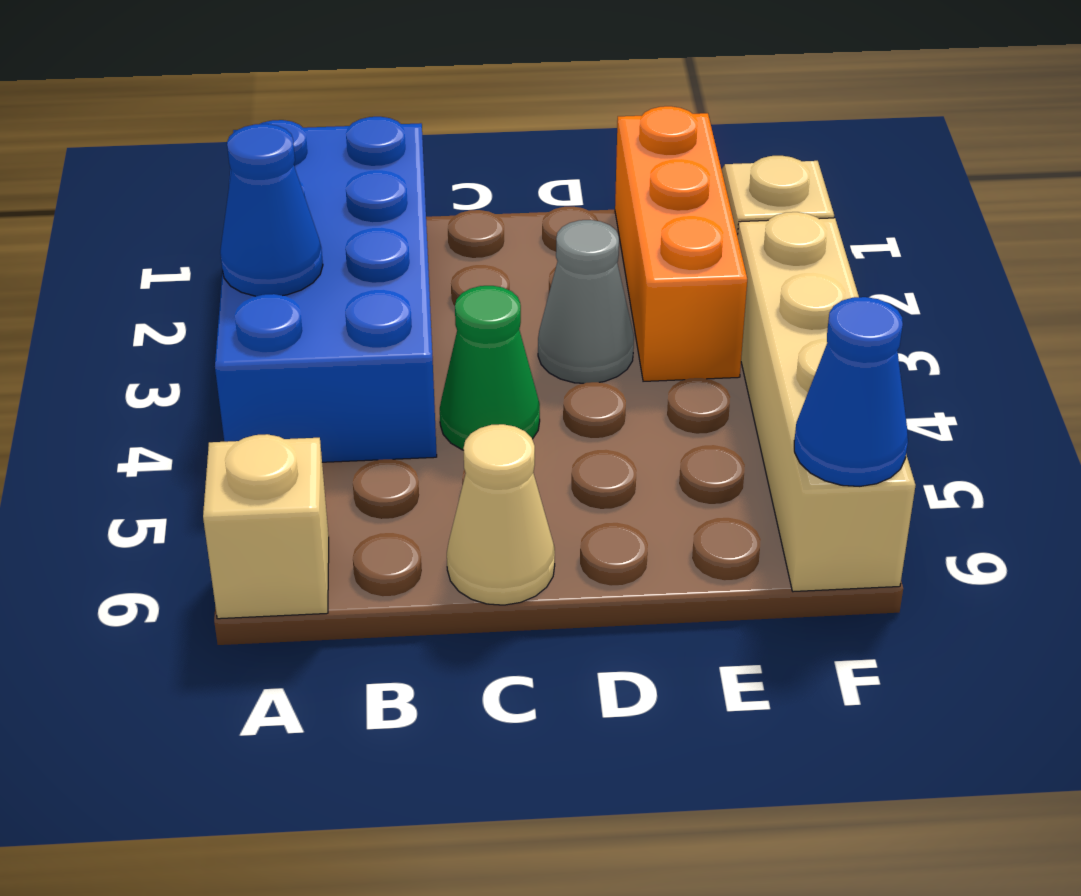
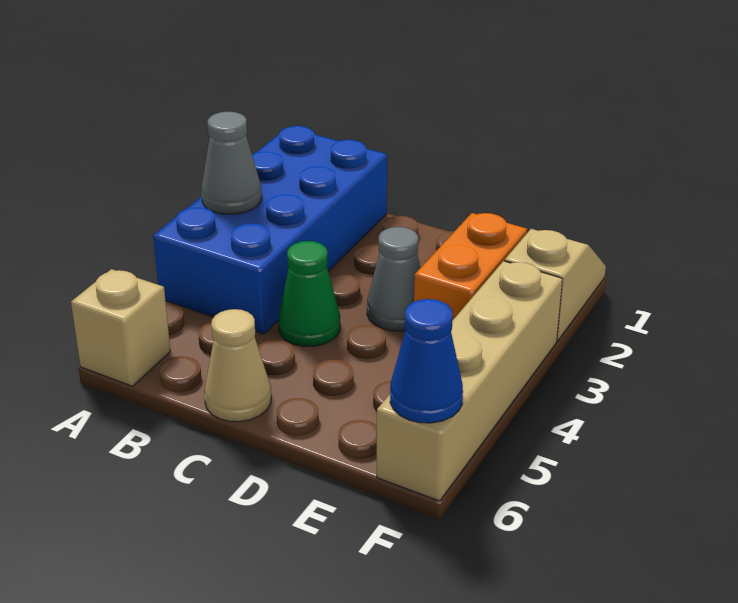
blue cone A3 level 2 -> grey cone A3 level 2
orange brick E1:E3 level 1 -> orange brick E2:E3 level 1

